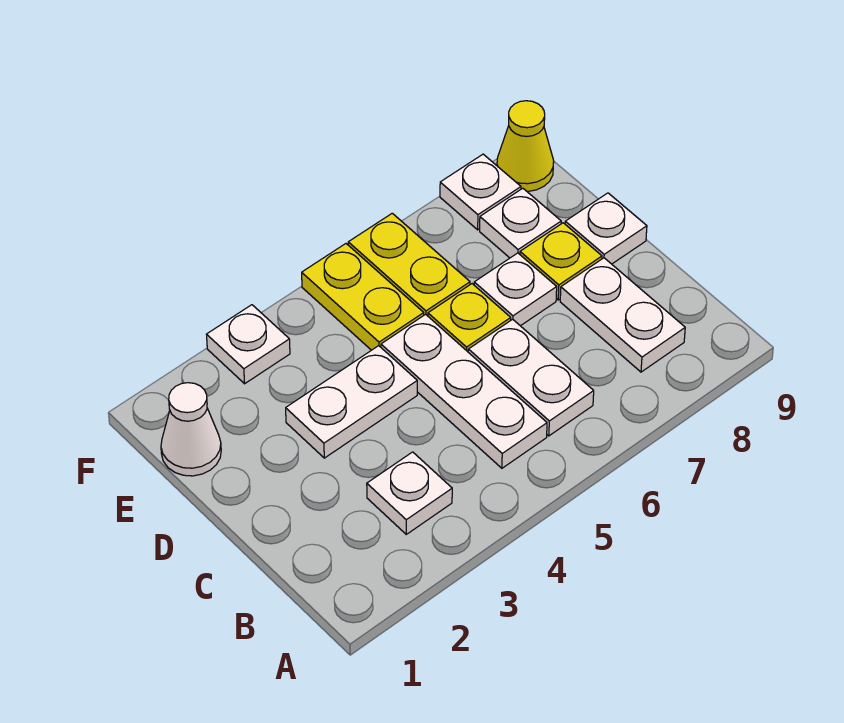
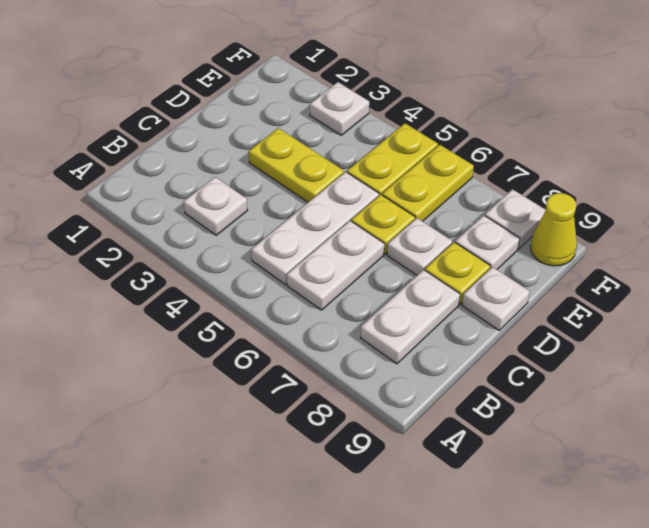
white plate D3:D4 level 1 -> yellow plate D3:D4 level 1
white cone E1 level 1 -> none

